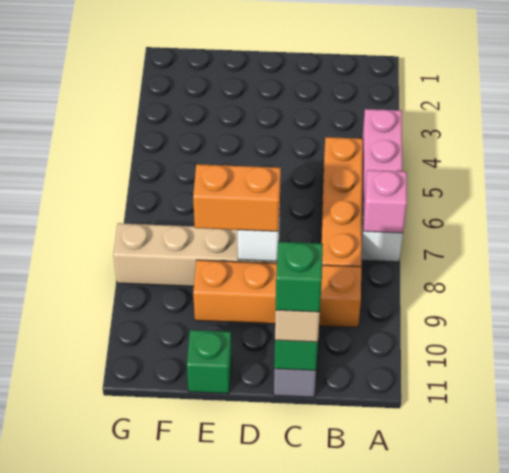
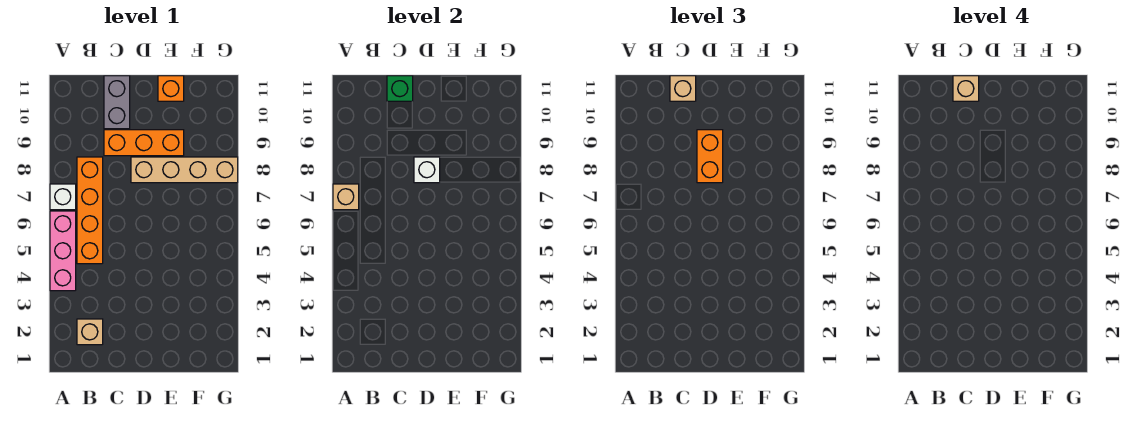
pink brick A7 level 2 -> tan brick A7 level 2
none -> tan brick B2 level 1
orange brick B9:E9 level 1 -> orange brick C9:E9 level 1
green brick C11 level 4 -> tan brick C11 level 4
orange brick D8:E8 level 3 -> orange brick D8:D9 level 3
green brick E11 level 1 -> orange brick E11 level 1

